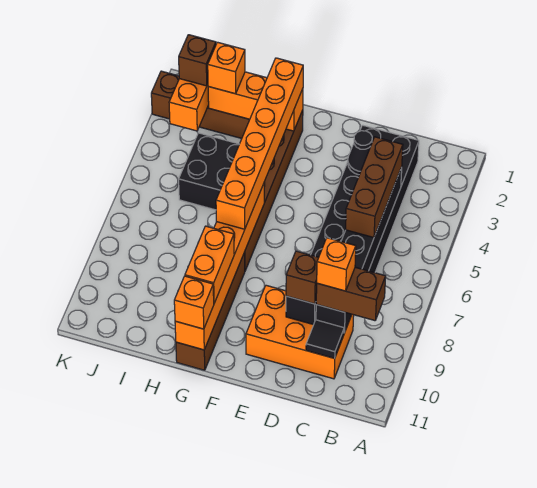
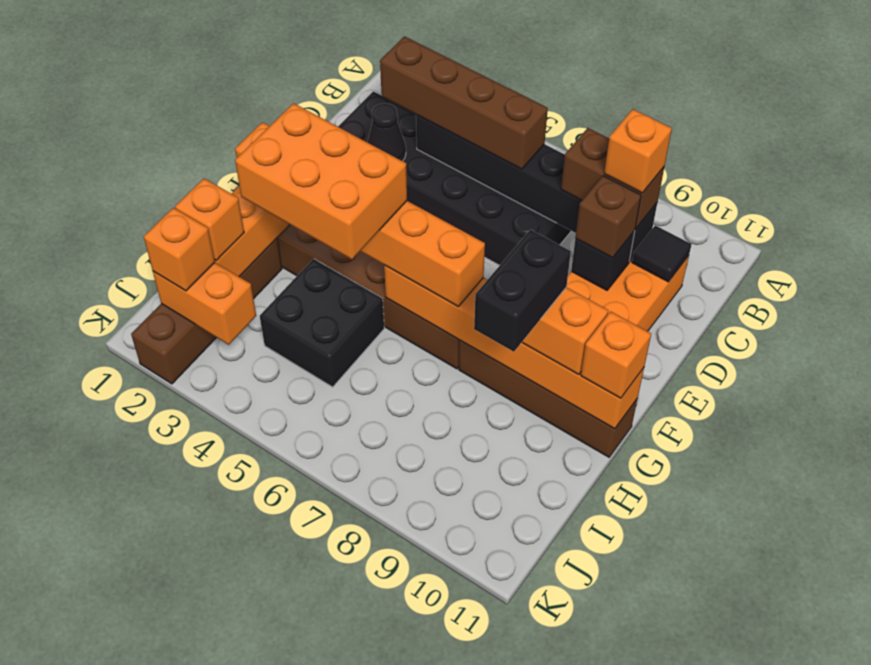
brown brick B9:C9 level 3 -> brown brick C8:C9 level 3
brown brick C4:C6 level 3 -> brown brick C3:C6 level 3
none -> orange brick G3:H5 level 4
none -> black brick G9:H9 level 4
brown brick J2 level 3 -> orange brick J2 level 3

